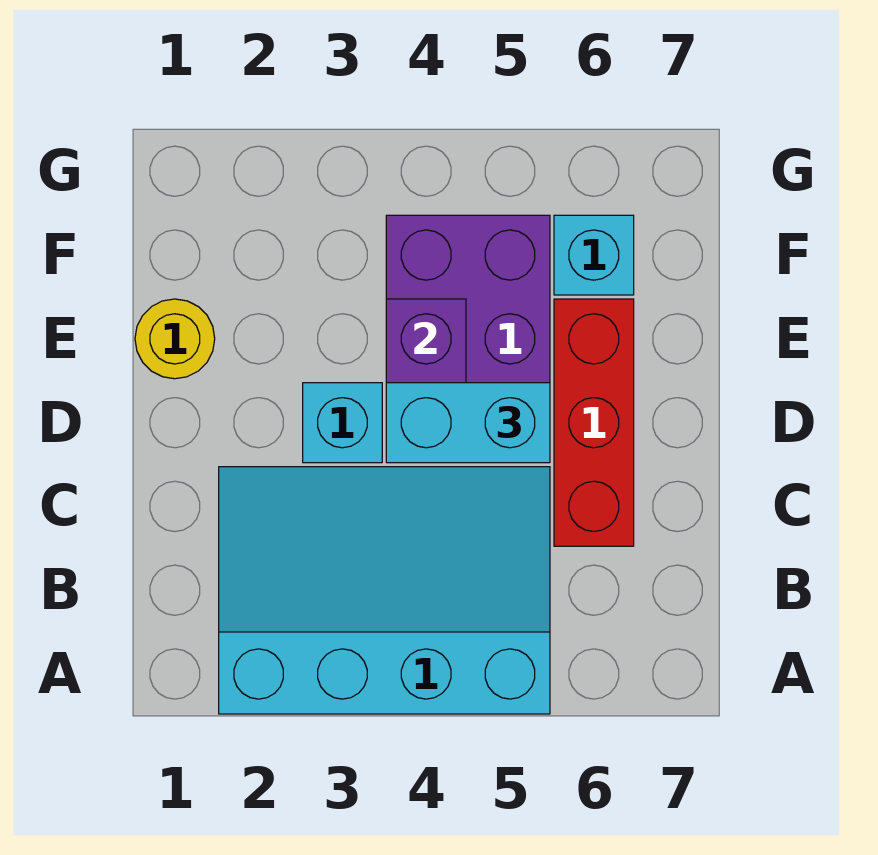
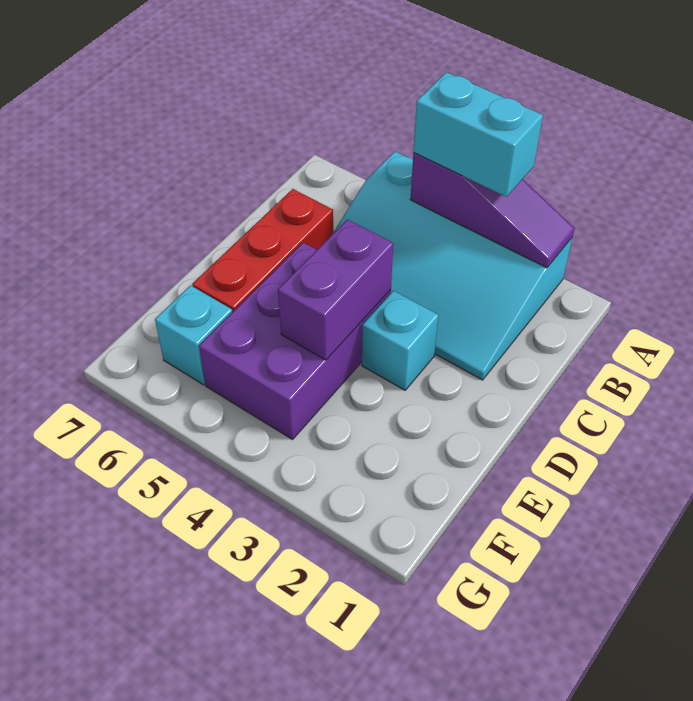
none -> purple slope A2:A4 level 2 top 4
cyan brick D4:D5 level 3 -> cyan brick A3:A4 level 3
yellow round brick E1 level 1 -> none

